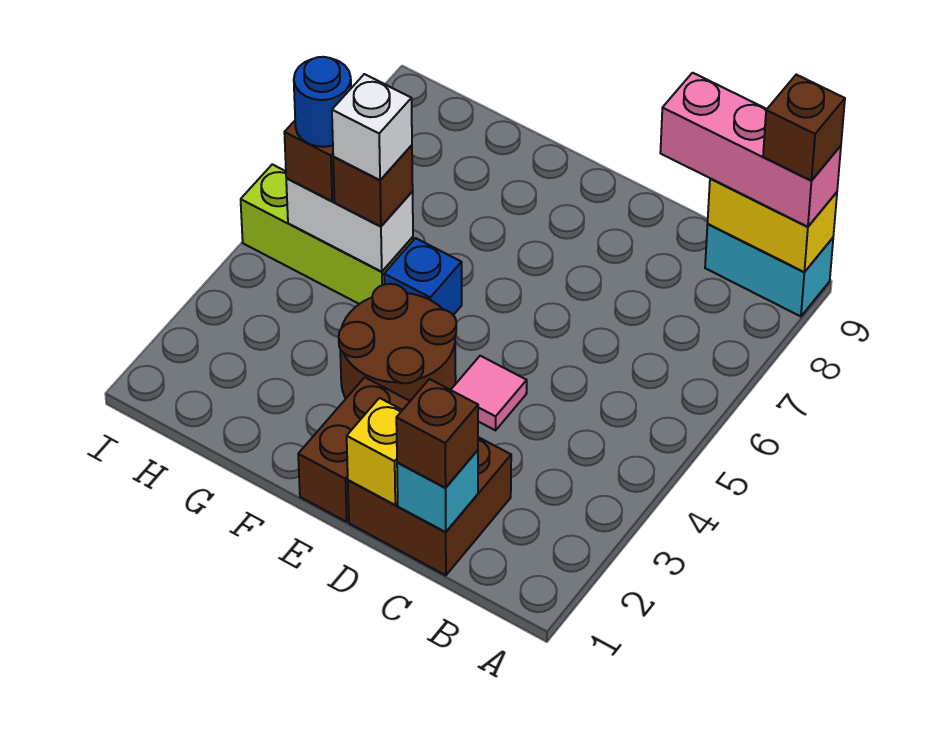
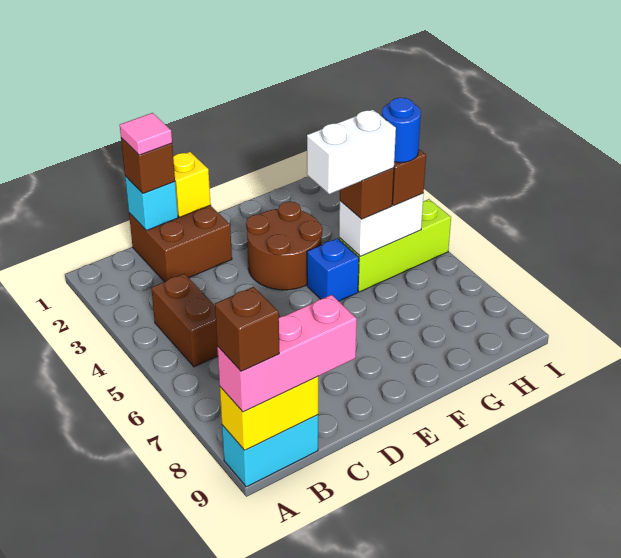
pink tile D4 level 1 -> pink tile C1 level 4
brown brick E1:E2 level 1 -> brown brick B4:B5 level 1
white brick G5 level 4 -> white brick F5:G5 level 4

